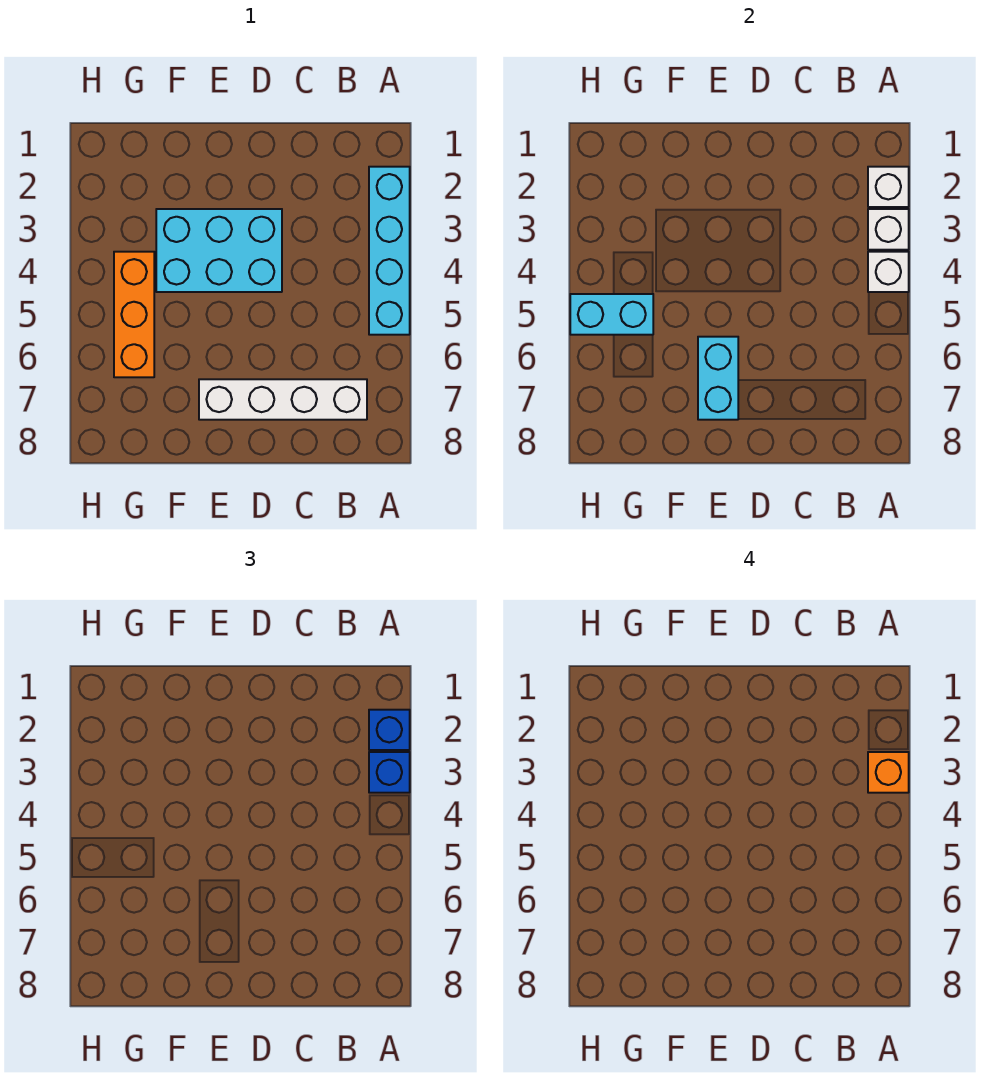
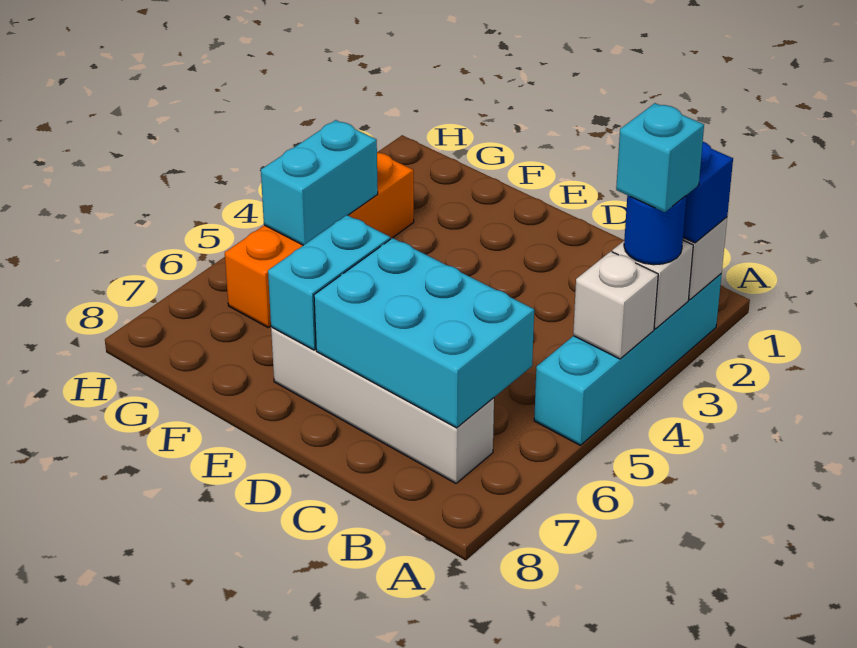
blue brick A3 level 3 -> blue round brick A3 level 3
orange brick A3 level 4 -> cyan brick A3 level 4
cyan brick D3:F4 level 1 -> cyan brick B6:D7 level 2
orange brick G4:G6 level 1 -> orange brick G3:G6 level 1
cyan brick G5:H5 level 2 -> cyan brick G4:G5 level 2

